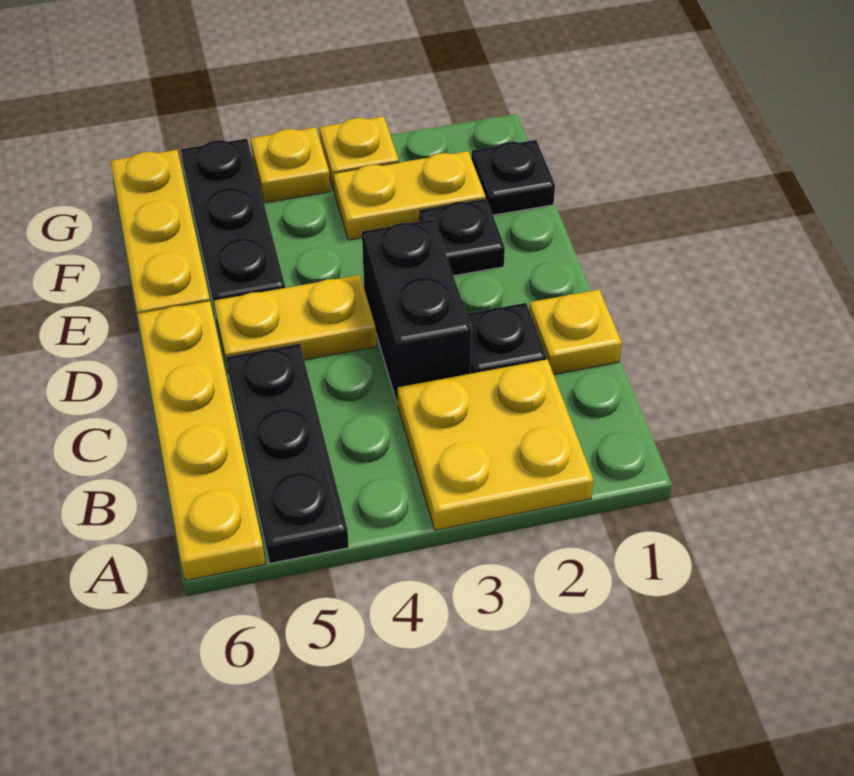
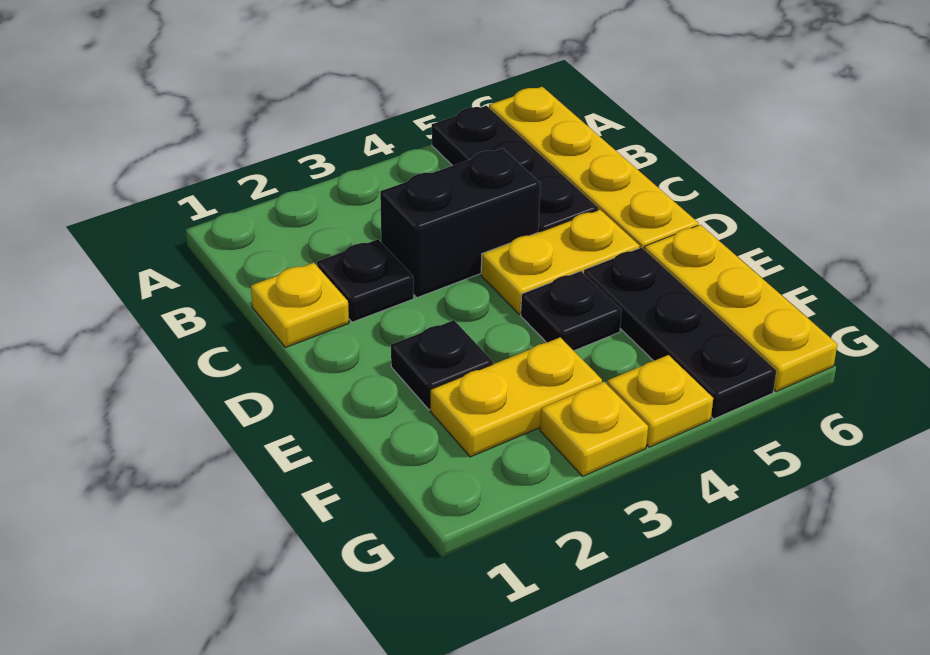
yellow plate A2:B3 level 1 -> none
black brick C3:D3 level 1 -> black brick C3:C4 level 1
black plate F1 level 1 -> black plate E4 level 1

